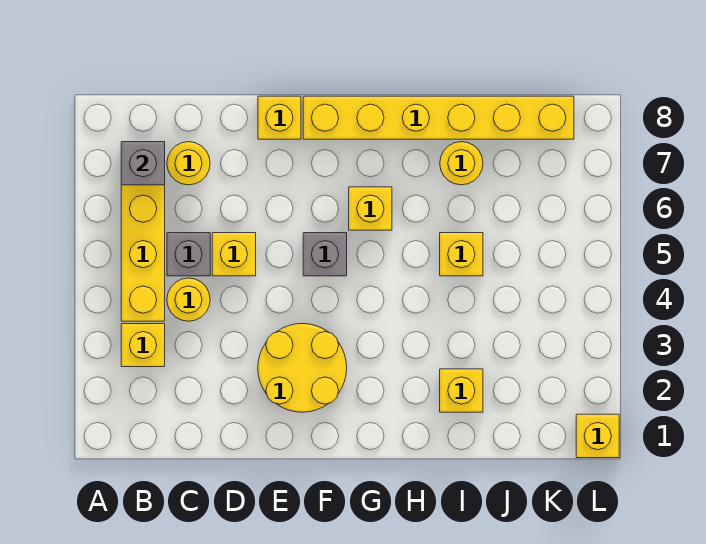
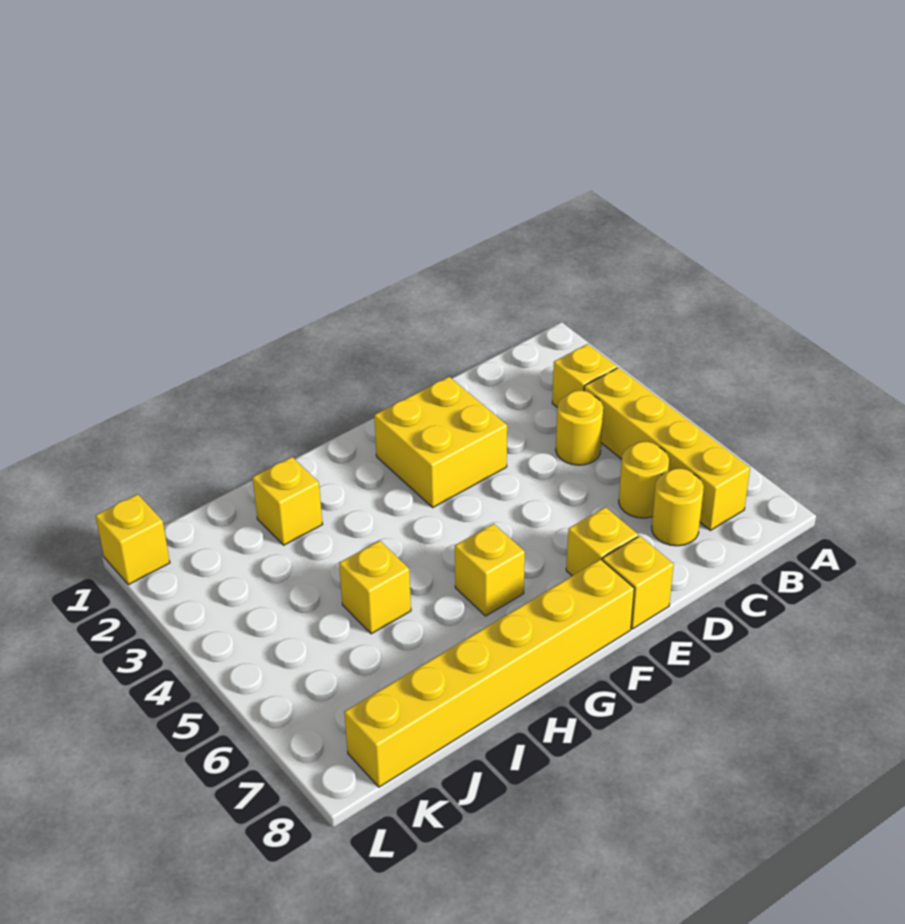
grey brick B7 level 2 -> none
grey brick C5 level 1 -> none
yellow brick D5 level 1 -> yellow brick E7 level 1
yellow round brick E2:F3 level 1 -> yellow brick E2:F3 level 1
grey brick F5 level 1 -> none
yellow round brick I7 level 1 -> yellow round brick C6 level 1

